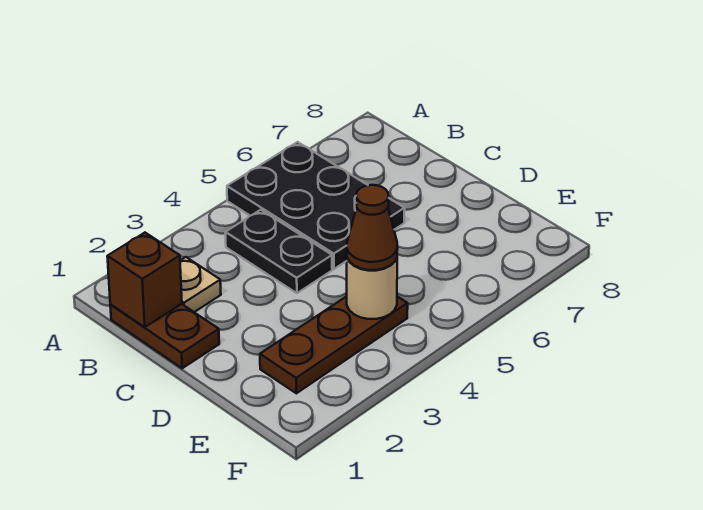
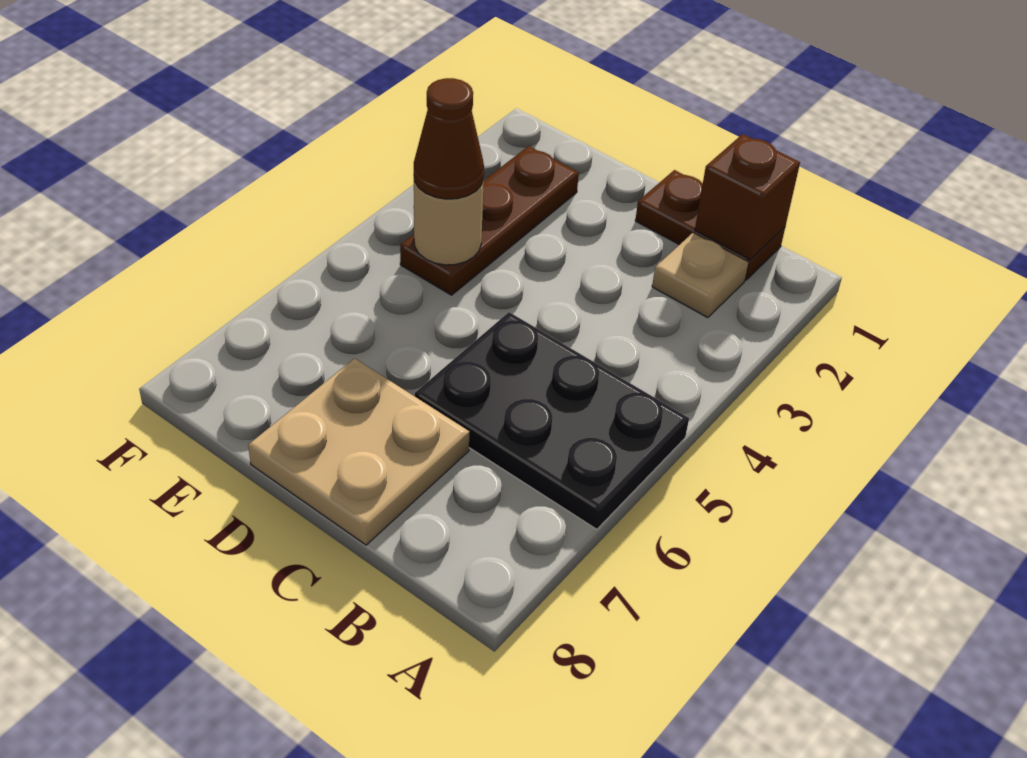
black plate B4:C4 level 1 -> none
none -> tan plate C7:D8 level 1

